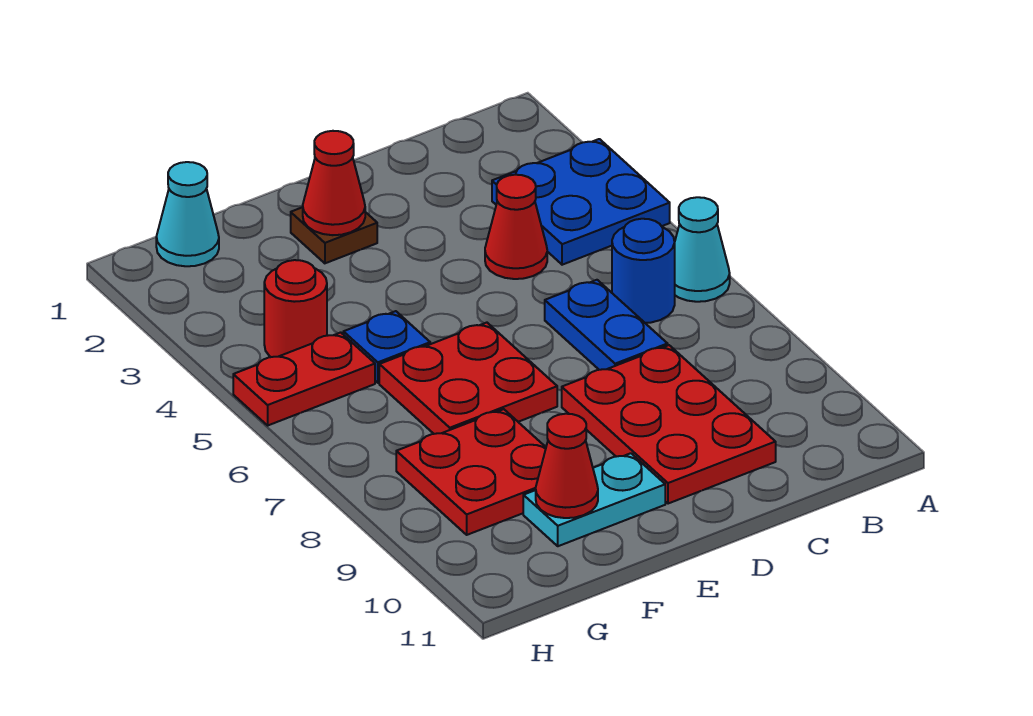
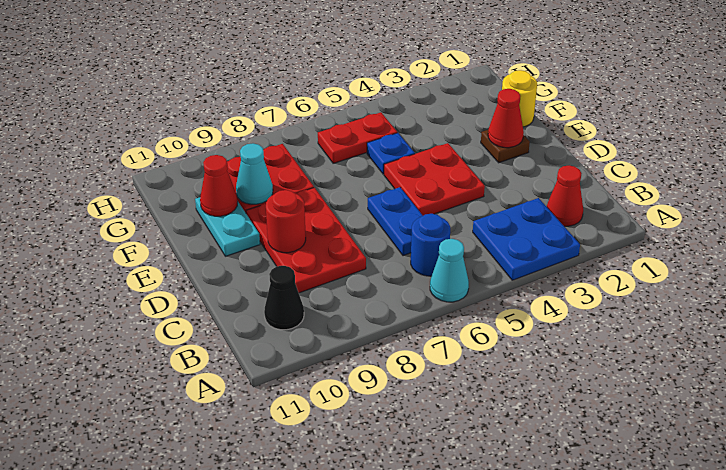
none -> black cone B10 level 1
red cone C4 level 1 -> red cone B2 level 1
blue plate C6:C7 level 1 -> blue plate C6:D6 level 1
red plate C8:D10 level 1 -> red plate C8:E9 level 1
red plate E6:F7 level 1 -> red plate D4:E5 level 1
none -> yellow round brick F1 level 1
cyan cone G1 level 1 -> cyan cone F9 level 2
red round brick G4 level 1 -> red round brick D9 level 2
red plate G5:H5 level 1 -> red plate G5:G6 level 1

